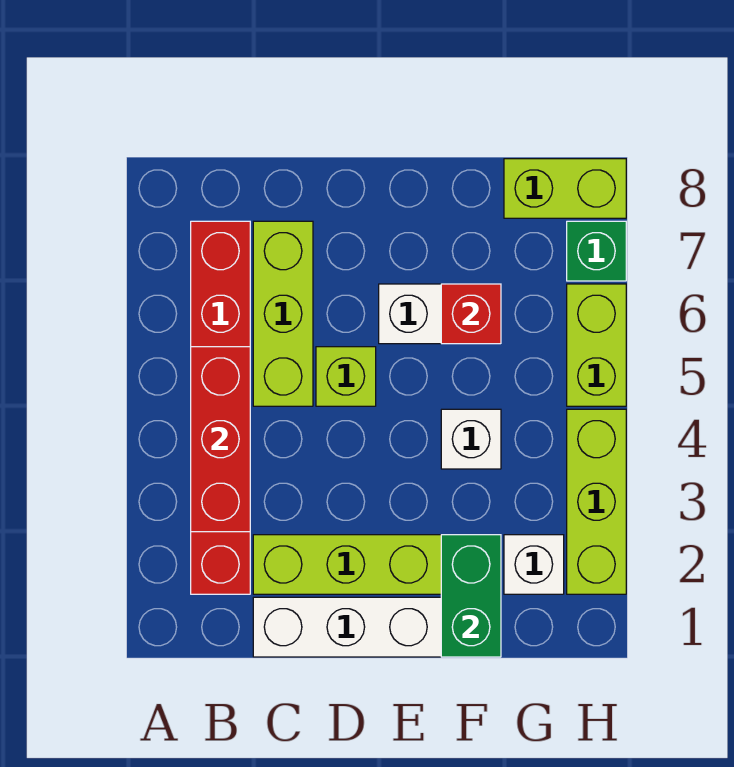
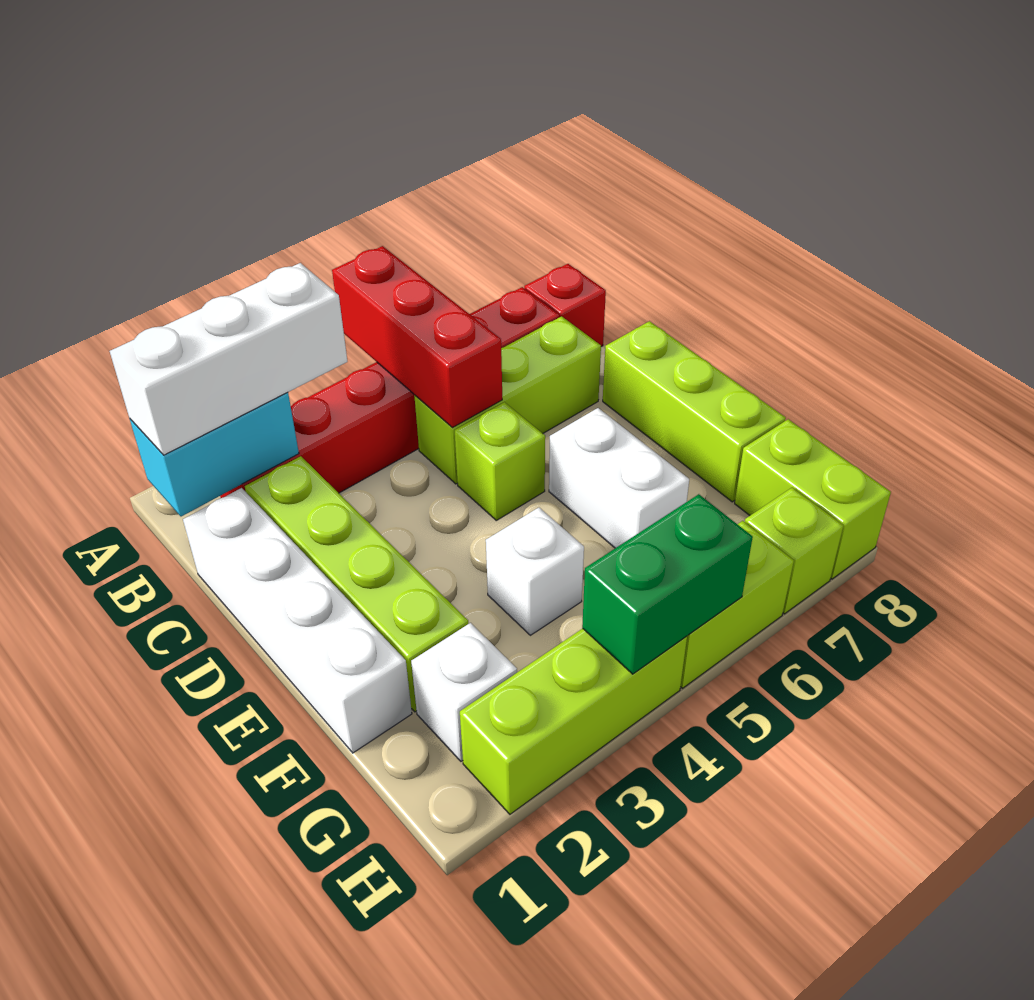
none -> cyan brick B1:B2 level 2
none -> white brick B1:B3 level 3
red brick B3:B5 level 2 -> red brick A5:C5 level 2
none -> lime brick D8:F8 level 1
green brick F1:F2 level 2 -> green brick H4:H5 level 2
red brick F6 level 2 -> red brick B8 level 1
green brick H7 level 1 -> lime brick H7 level 1

